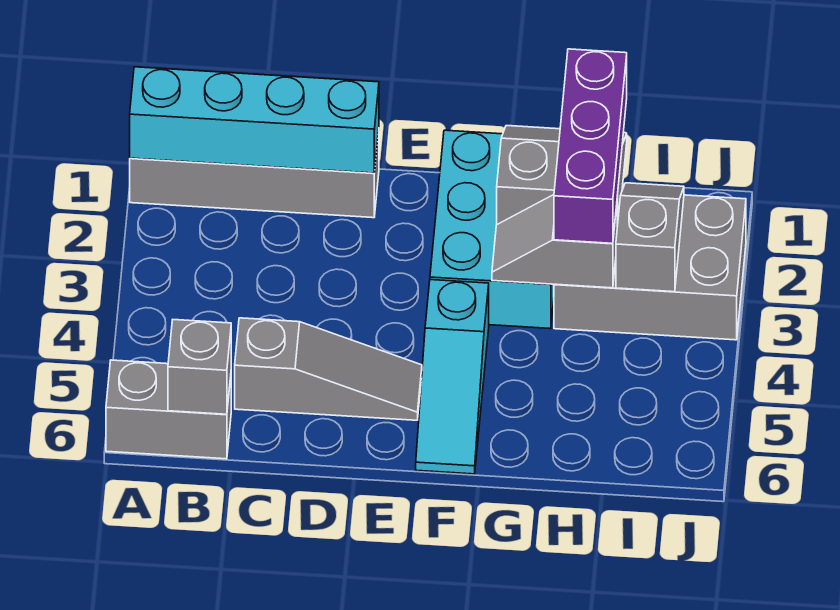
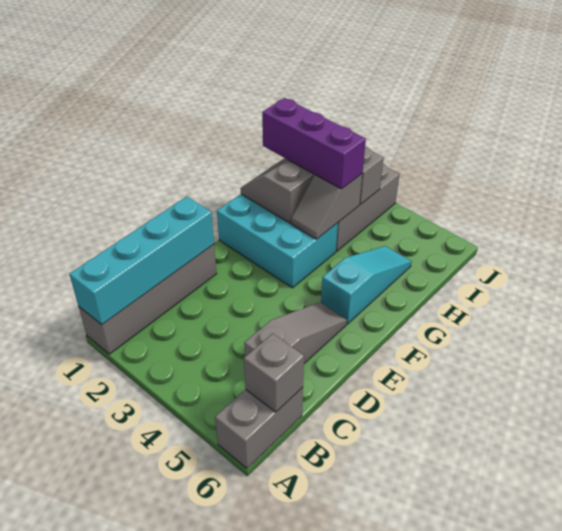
cyan slope F4:F6 level 1 top 4 -> cyan slope F5:H5 level 1 top F

